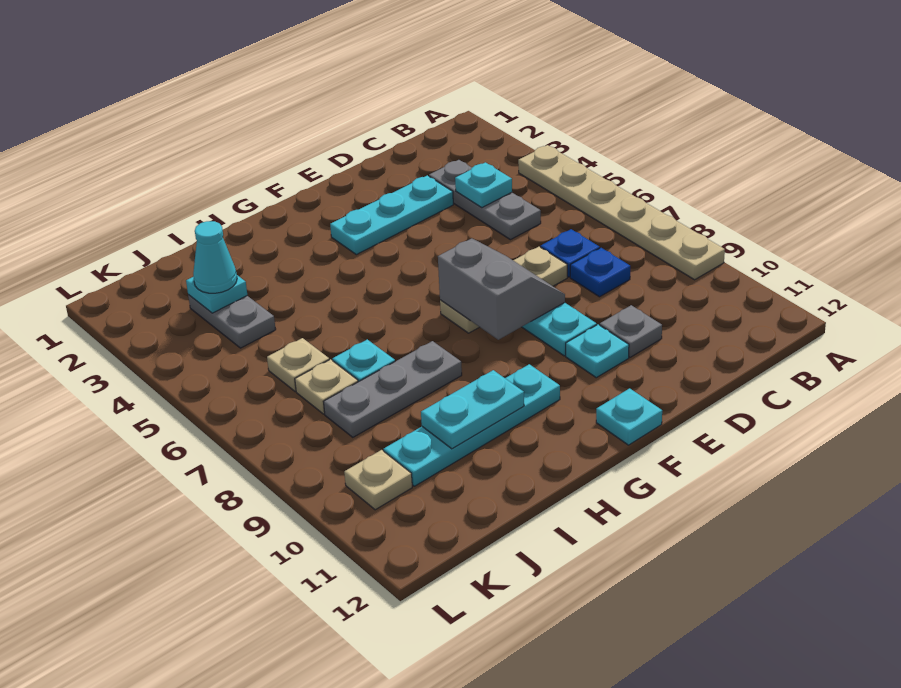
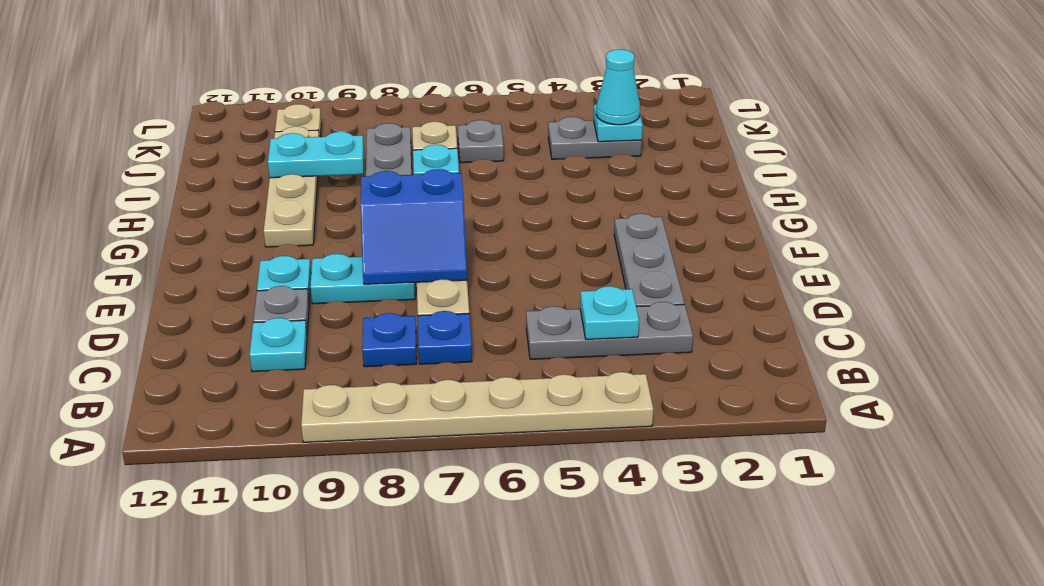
cyan plate D3:F3 level 1 -> grey plate D3:F3 level 1
grey slope E7:F8 level 2 top F -> blue slope E7:F8 level 2 top F
cyan plate F12 level 1 -> cyan plate C10 level 1
cyan plate G10:J10 level 1 -> tan plate G10:J10 level 1
cyan plate H10:I10 level 2 -> cyan plate I9:I10 level 2
tan plate J6 level 1 -> grey plate J6 level 1

